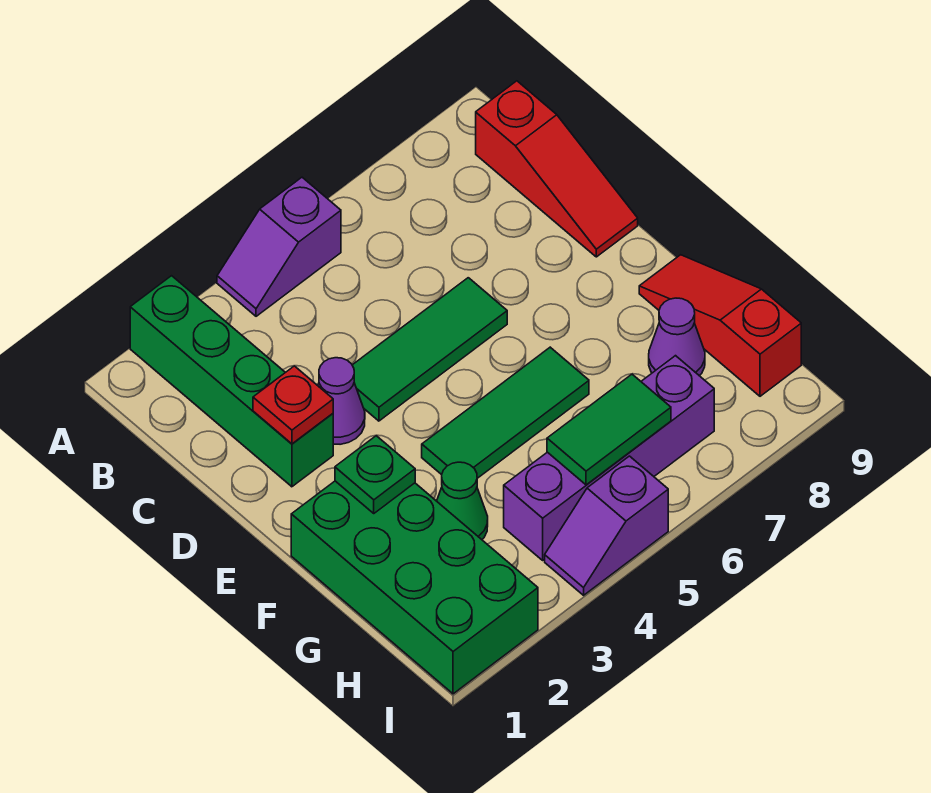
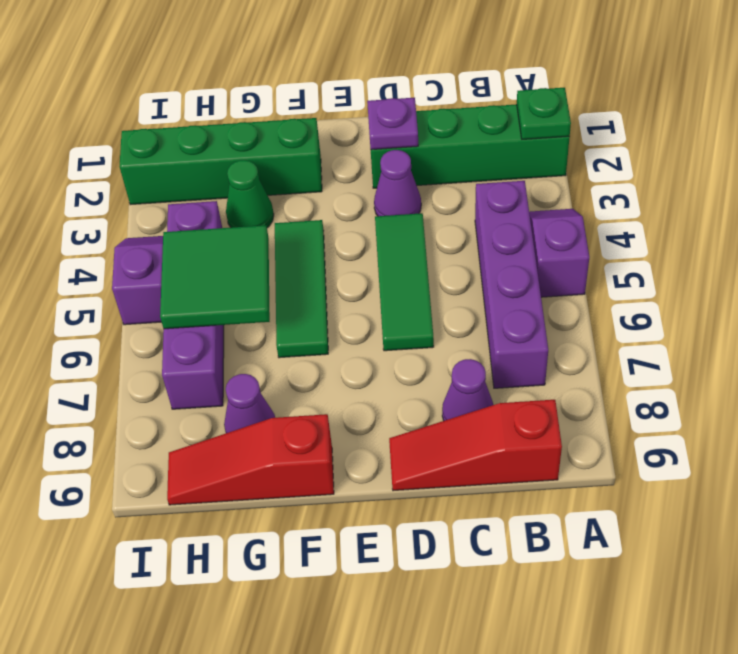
none -> purple brick B4:B7 level 1
none -> purple cone C8 level 1
red plate D2 level 2 -> purple plate D2 level 2
green brick F1:I2 level 1 -> green brick F2:I2 level 1
green plate F2 level 2 -> green plate A2 level 2
red slope F9:H9 level 1 top H -> red slope F9:H9 level 1 top F
green tile H5:H6 level 2 -> green tile G5:H6 level 2

